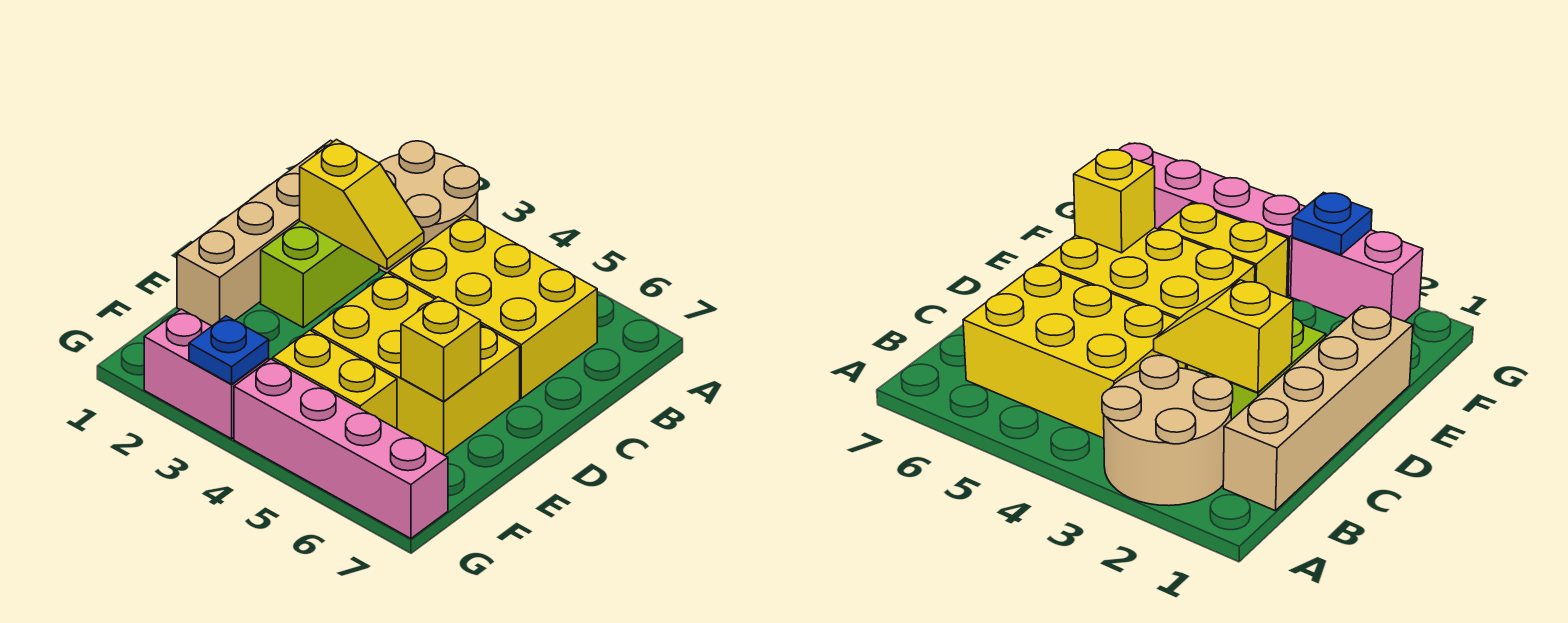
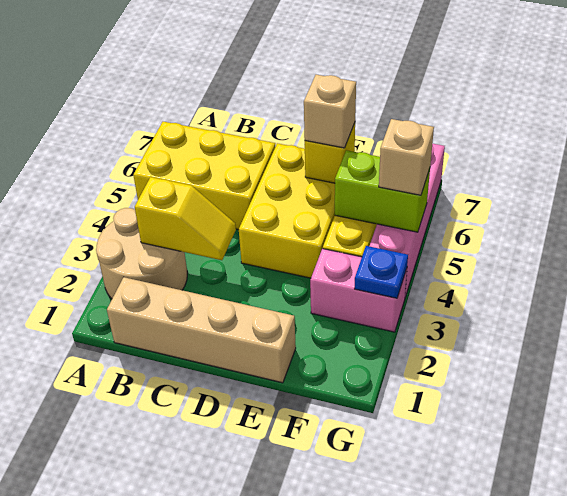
yellow brick B4:C6 level 1 -> yellow brick A5:C6 level 1
lime brick C2:D2 level 1 -> lime brick F5:G5 level 2
yellow slope C2:C3 level 2 top 2 -> yellow slope B3:C3 level 2 top B
none -> tan brick E6 level 3
pink brick G2:G3 level 1 -> pink brick F3:G3 level 1
none -> tan brick G5 level 3

